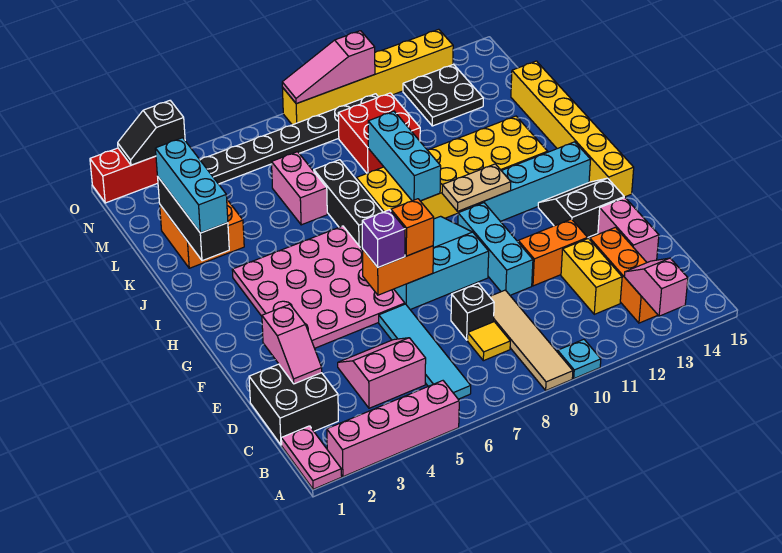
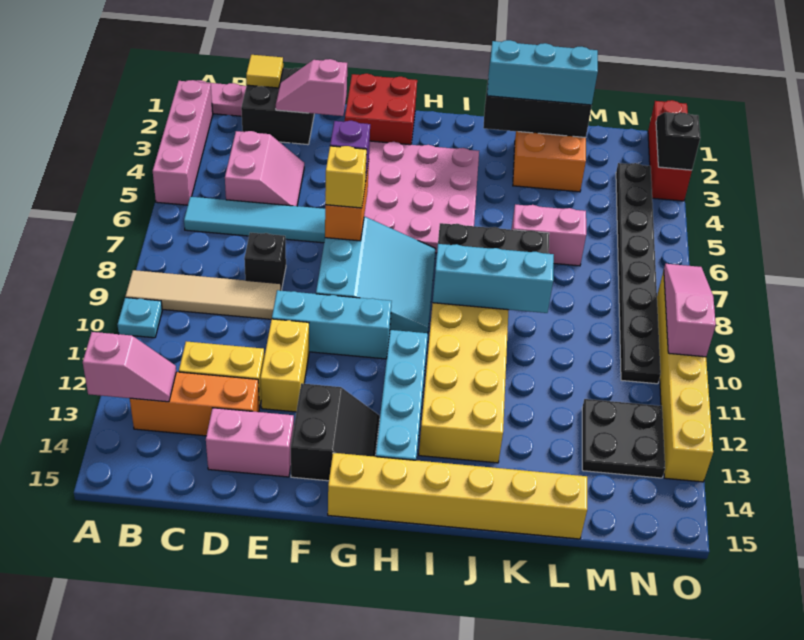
yellow tile C8 level 1 -> yellow tile C1 level 2
orange brick E11:E12 level 1 -> yellow brick E11:E12 level 1
orange brick F7 level 3 -> yellow brick F7 level 3
tan plate H10:H11 level 2 -> none
red brick L9:M10 level 1 -> red brick F1:G2 level 1

